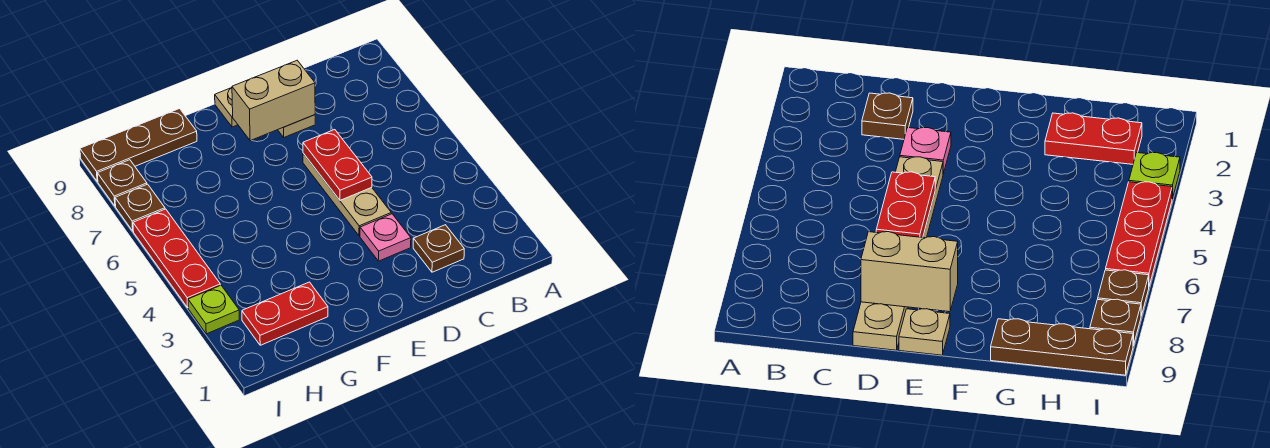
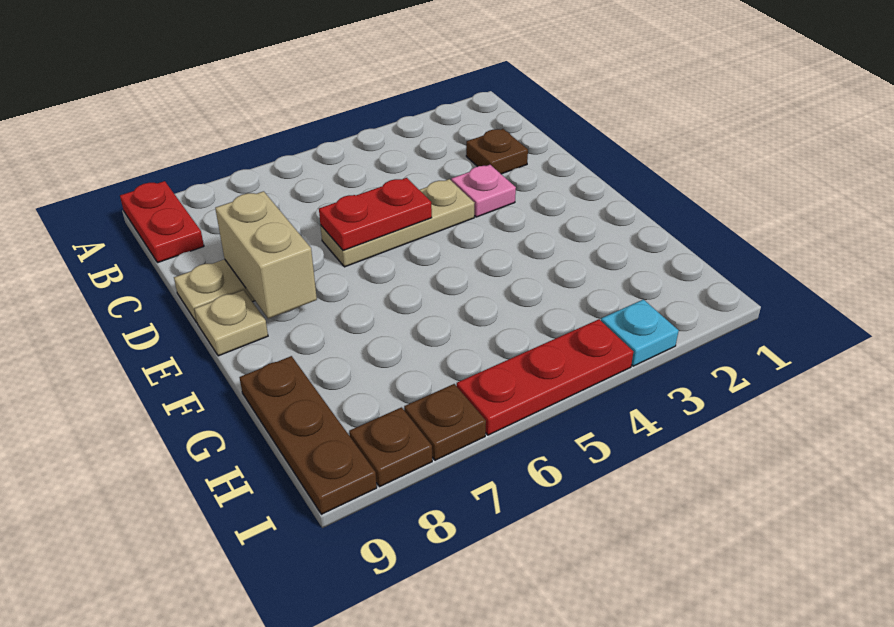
red plate G2:H2 level 1 -> red plate A9:B9 level 1
lime plate I3 level 1 -> cyan plate I3 level 1

